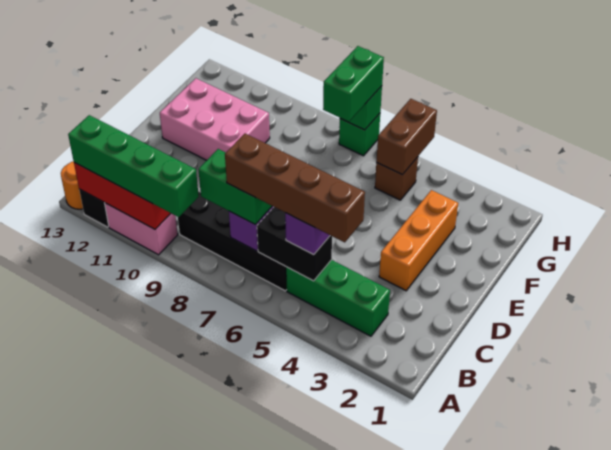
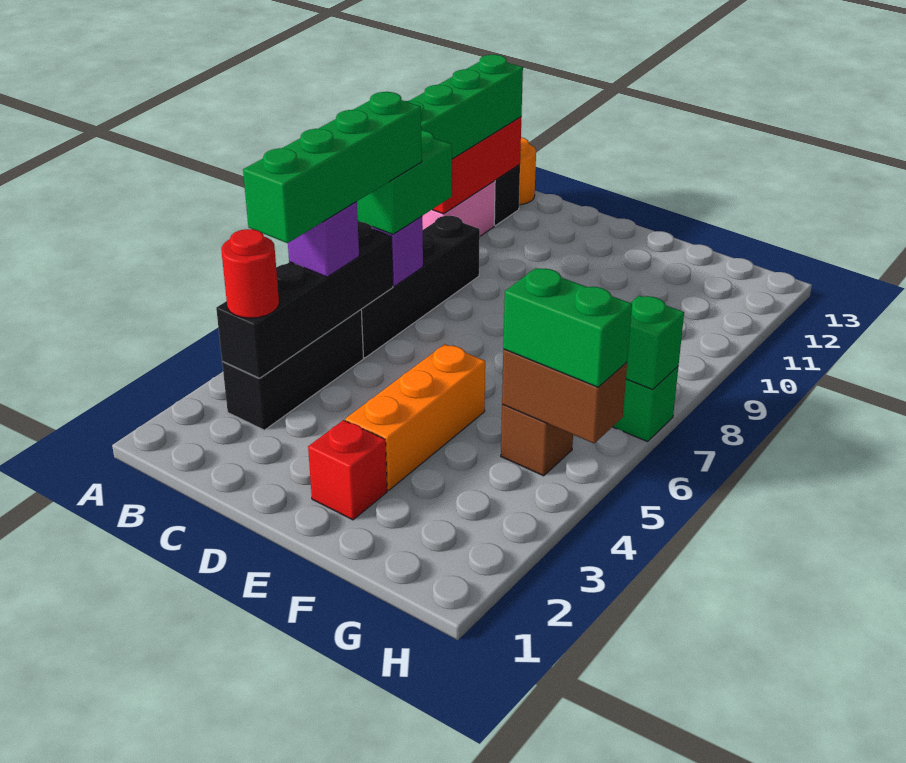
green brick B3:B5 level 1 -> black brick B3:B5 level 1
none -> red round brick B3 level 3
brown brick B4:B7 level 4 -> green brick B4:B7 level 4
black brick B5:B6 level 2 -> black brick B3:B6 level 2
orange brick D3:F3 level 1 -> orange brick E3:E5 level 1
none -> red brick E2 level 1
pink brick E10:F12 level 1 -> none
green brick G7:H7 level 3 -> green brick G5:H5 level 3

